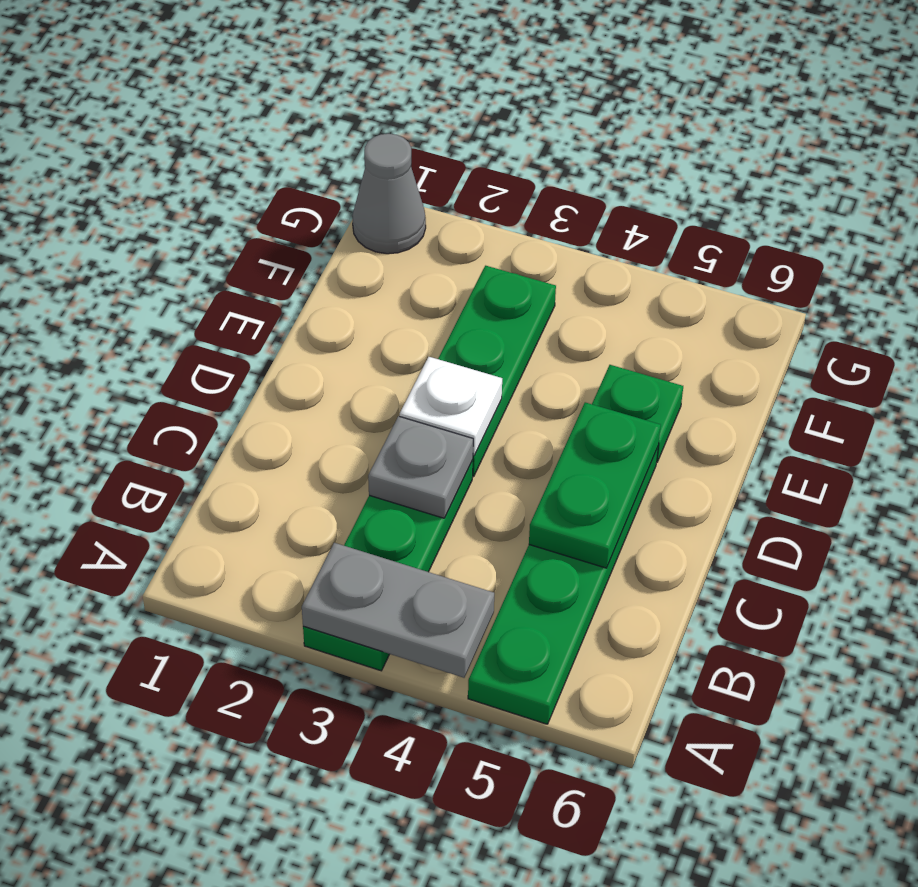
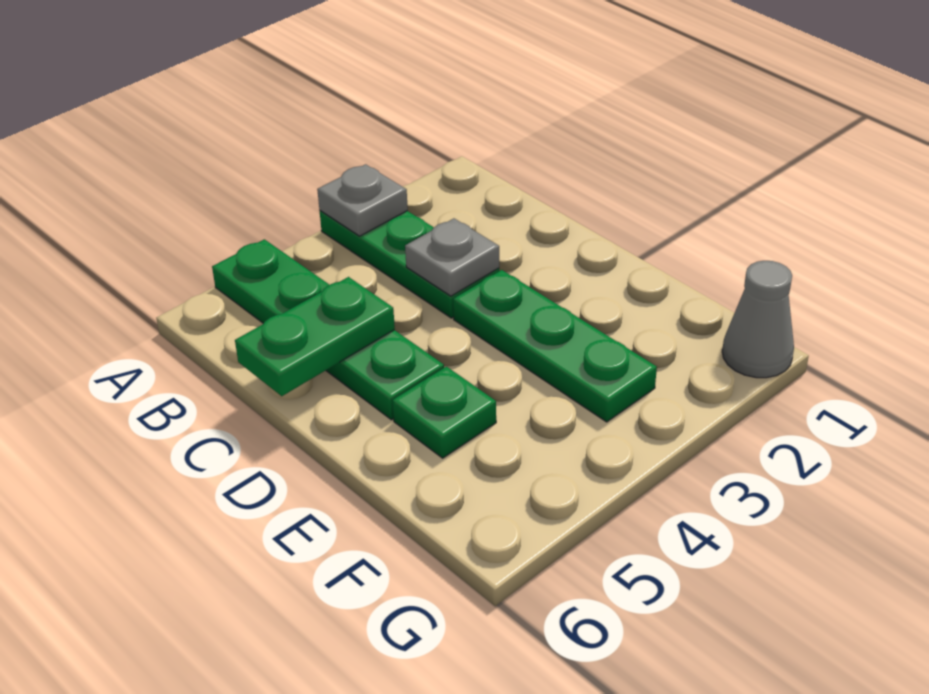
grey plate A3:A4 level 2 -> grey plate A3 level 2
green plate C5:D5 level 2 -> green plate C5:C6 level 2
white plate D3 level 2 -> none

